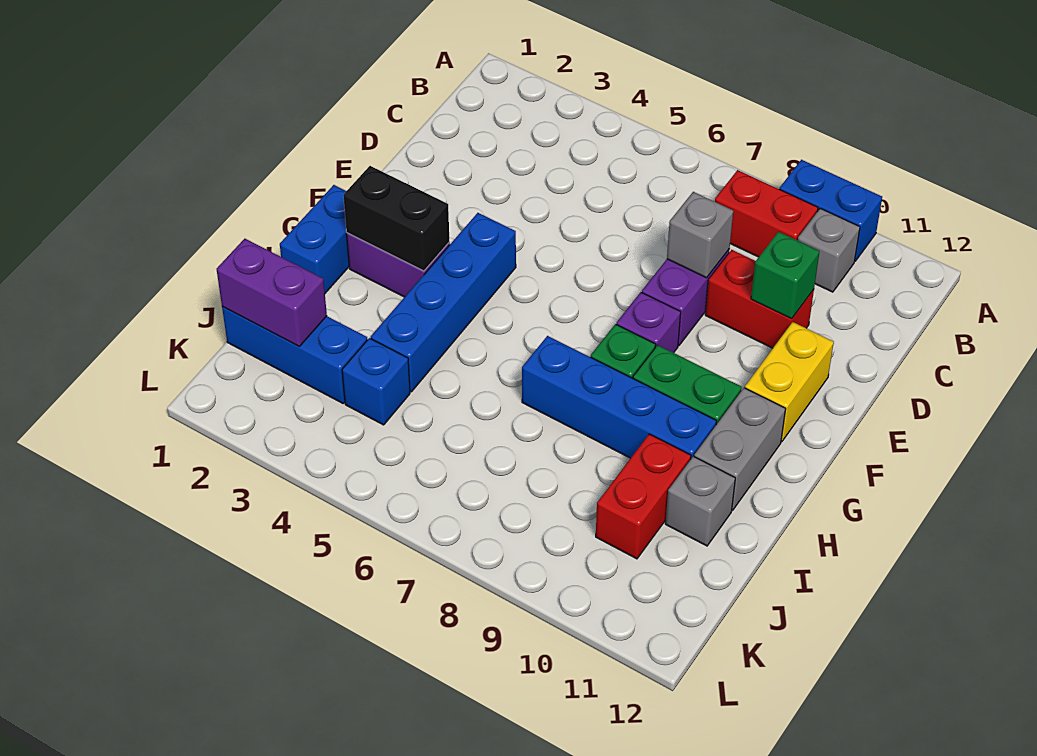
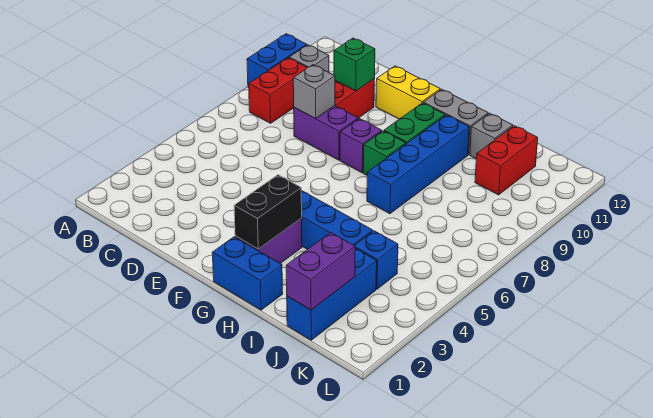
red brick I10:J10 level 1 -> red brick J10:J11 level 1

